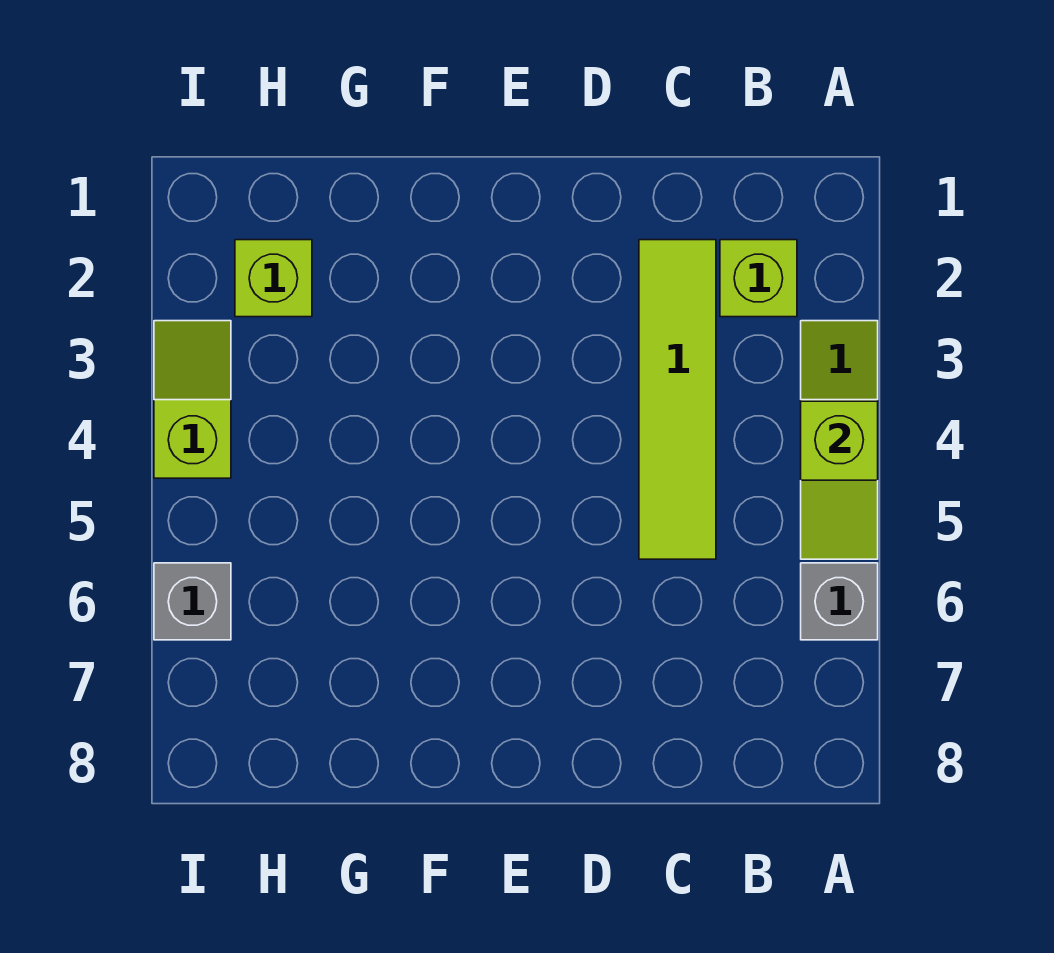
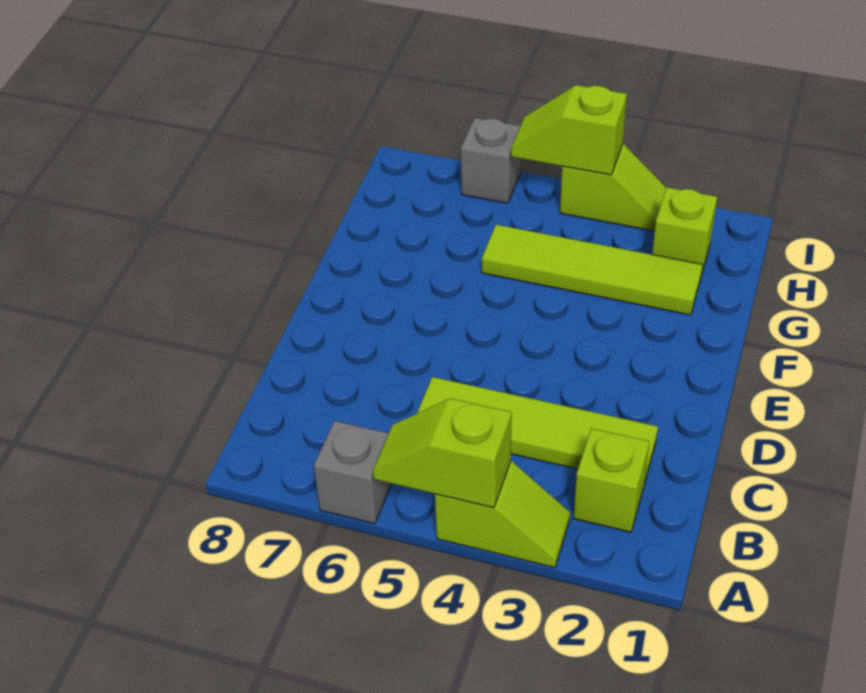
none -> lime tile G2:G5 level 1
none -> lime slope I4:I5 level 2 top 4

